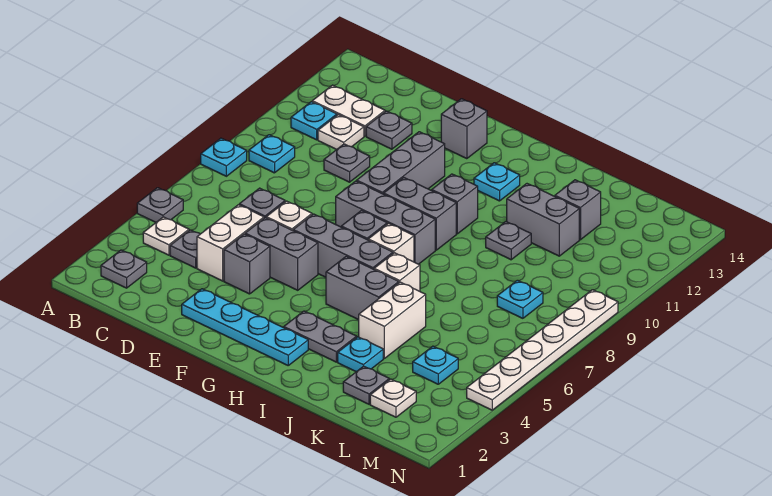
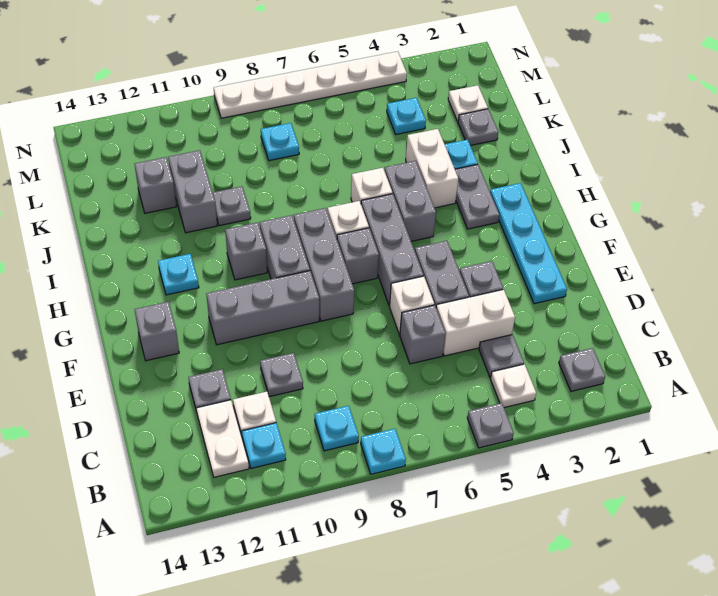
white brick J4:J5 level 1 -> white brick I4:J4 level 1

